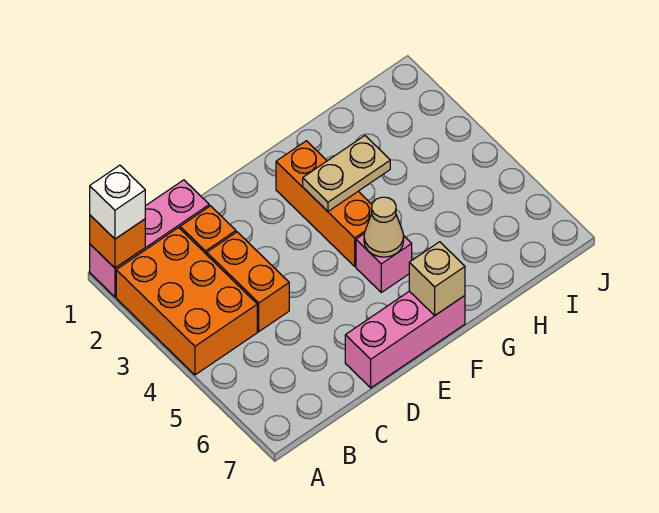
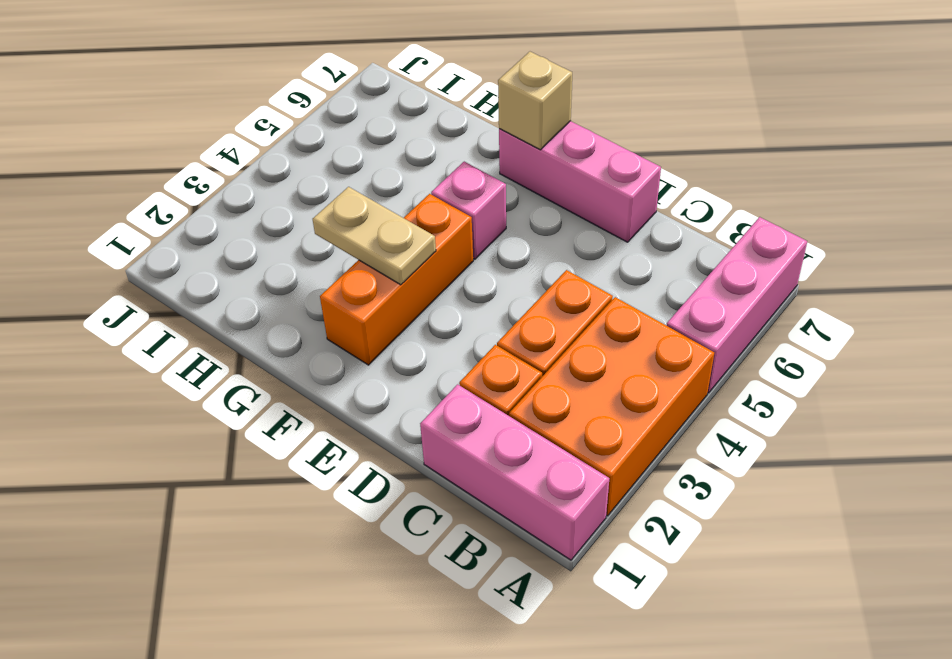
orange brick A1 level 2 -> none
white brick A1 level 3 -> none
none -> pink brick A5:A7 level 1
tan cone F5 level 2 -> none

